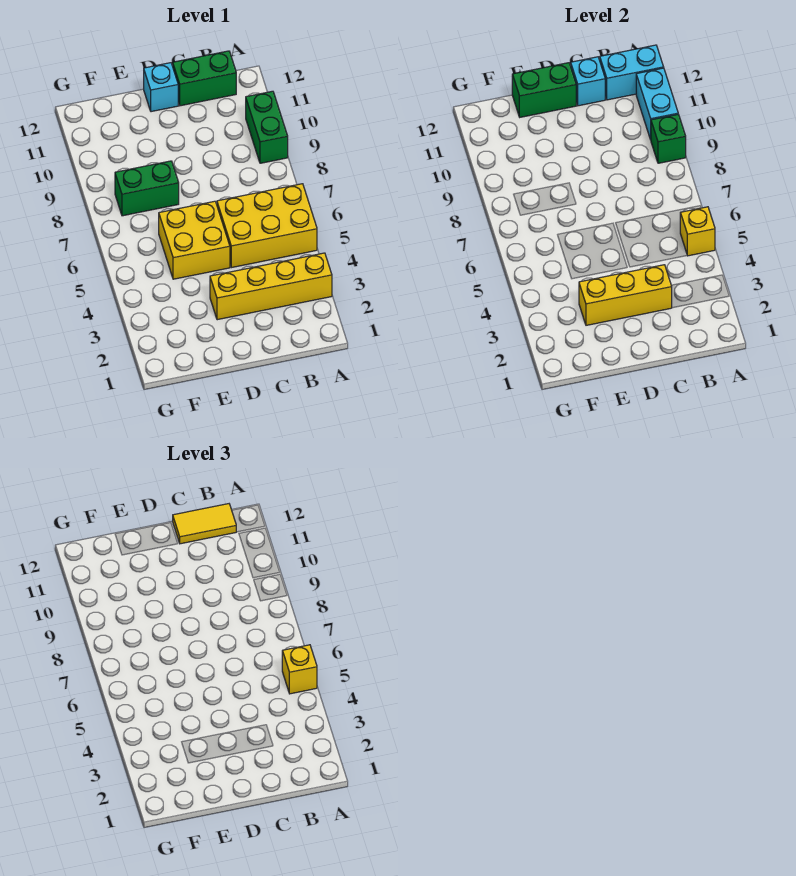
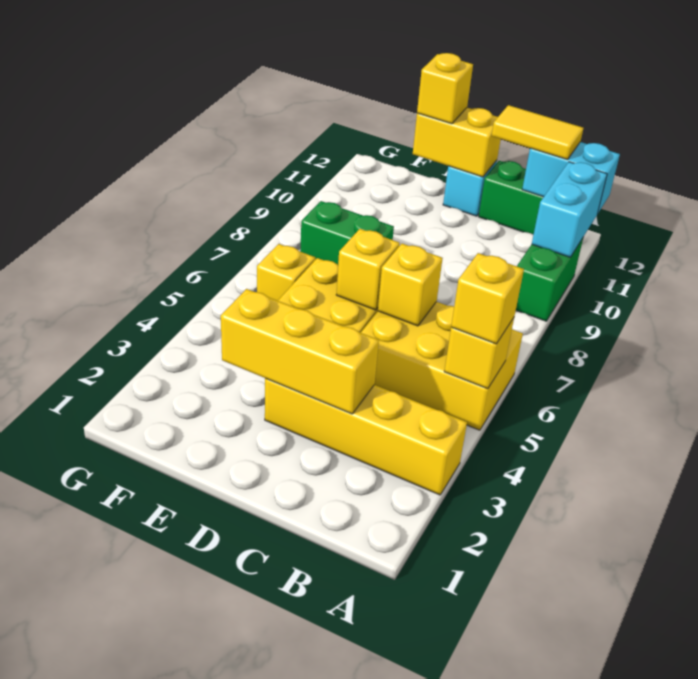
green brick A9 level 2 -> none
none -> yellow brick C6 level 2
cyan brick C12 level 2 -> none
none -> yellow brick D6 level 2
green brick D12:E12 level 2 -> yellow brick D12:E12 level 2
none -> yellow brick E12 level 3
none -> yellow brick F6 level 1

